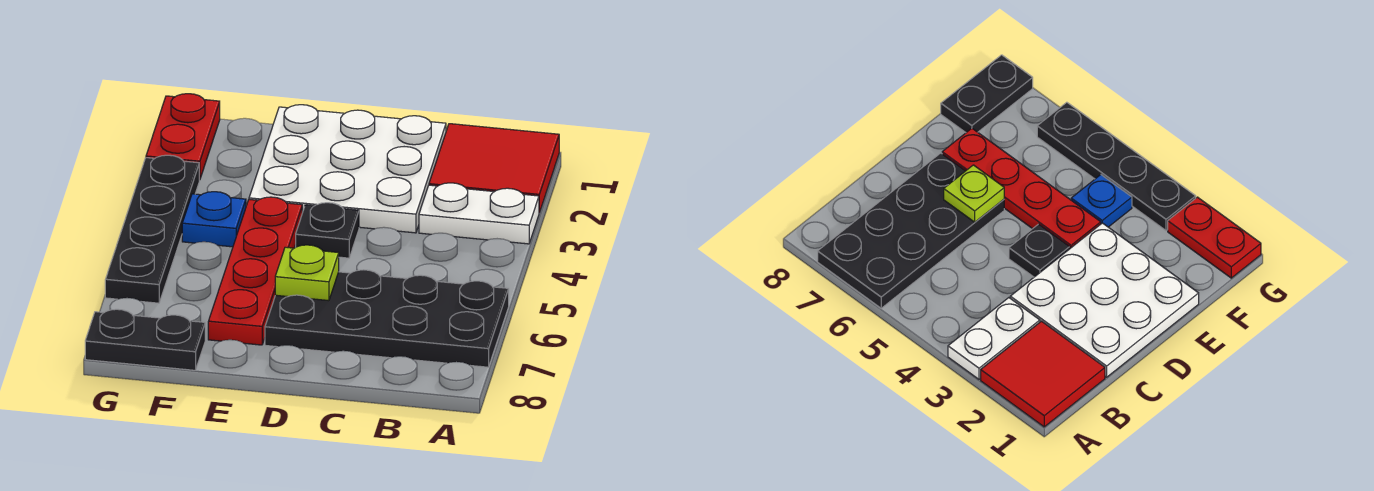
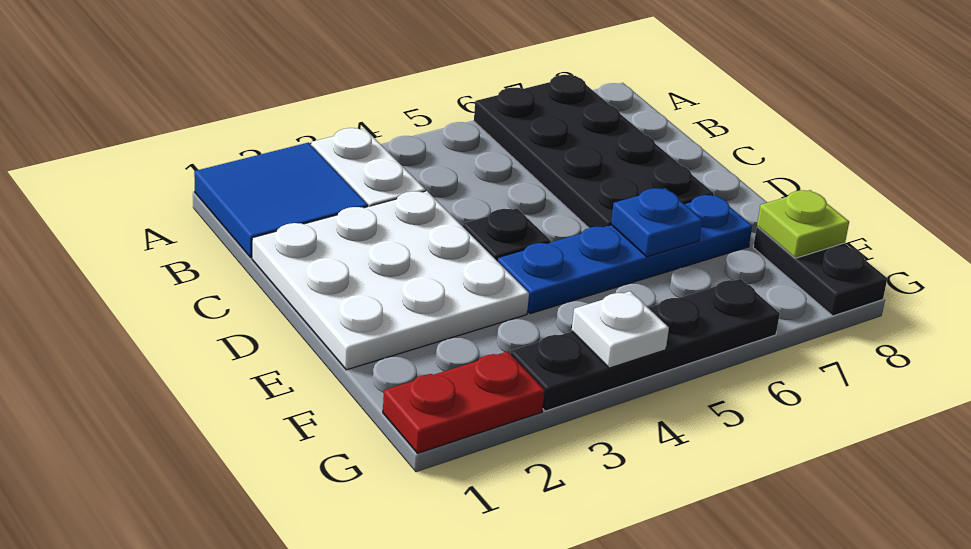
red tile A1:B2 level 1 -> blue tile A1:B2 level 1
lime plate D6 level 2 -> lime plate F8 level 2
red plate E4:E7 level 1 -> blue plate E4:E7 level 1
blue plate F4 level 1 -> blue plate E6 level 2
none -> white plate G4 level 2

